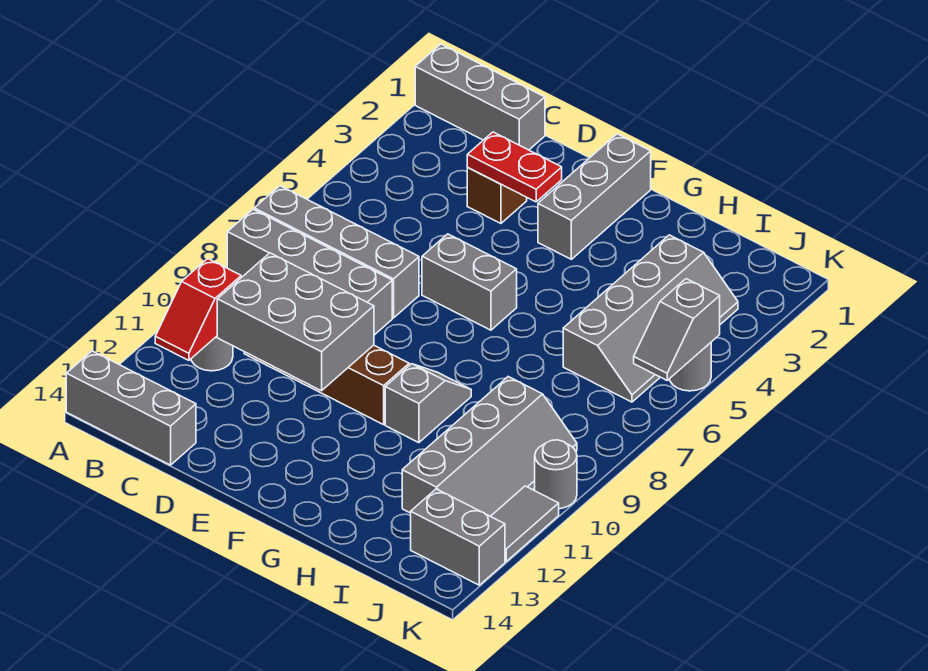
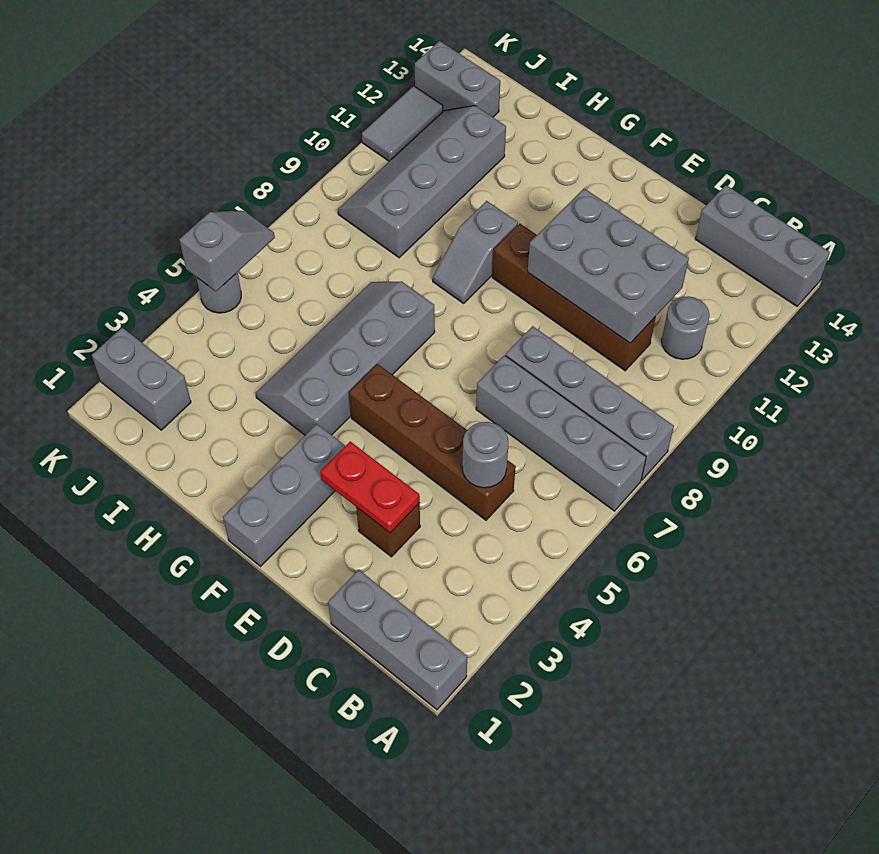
red slope B11:B12 level 2 top 11 -> none
none -> brown brick C5:F5 level 1
grey brick E6:F6 level 1 -> grey brick J2:K2 level 1
grey slope I3:J6 level 1 top I -> grey slope G4:H7 level 1 top G
grey round brick K10 level 1 -> grey round brick C5 level 2

